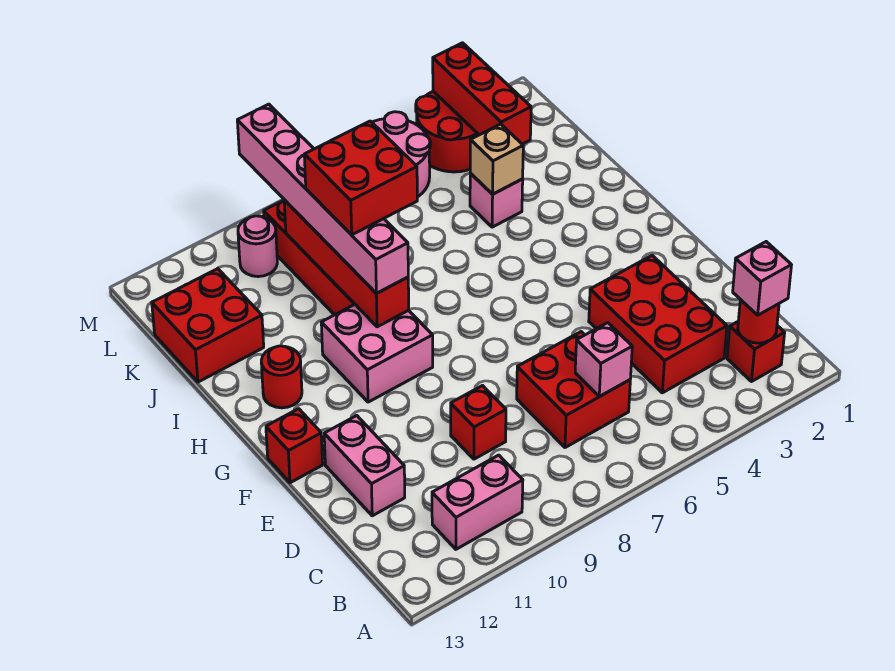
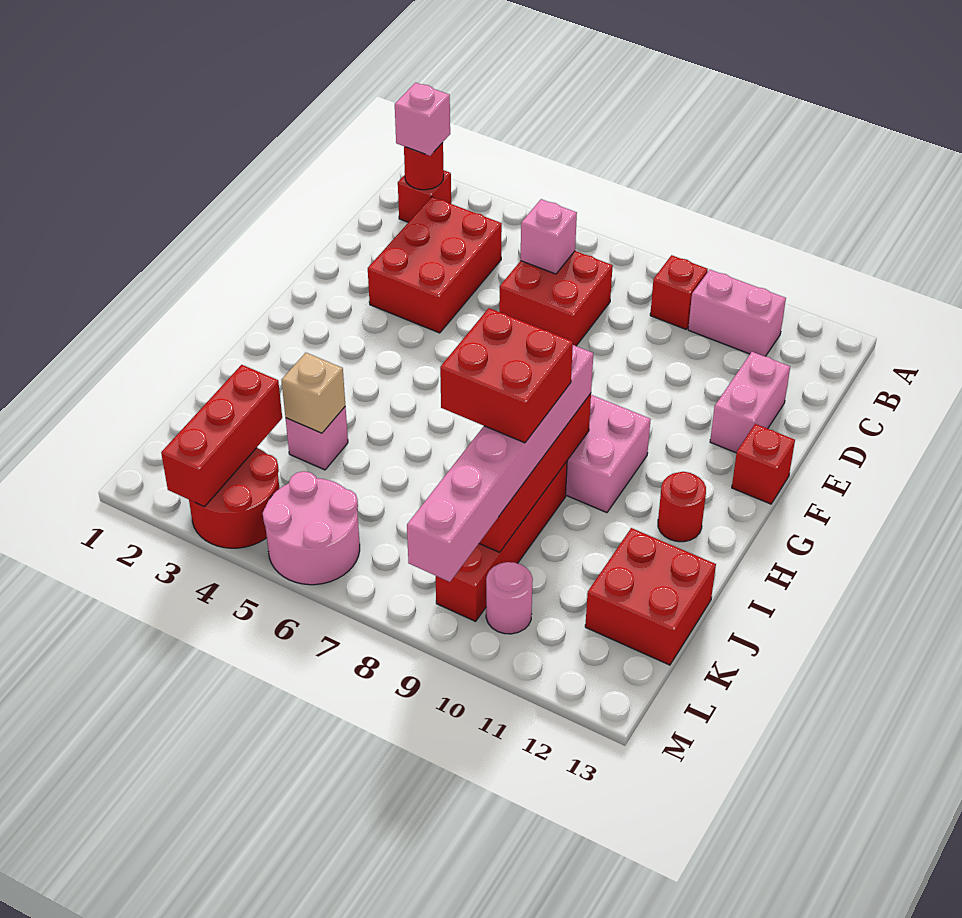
red brick D9 level 1 -> red brick B9 level 1

